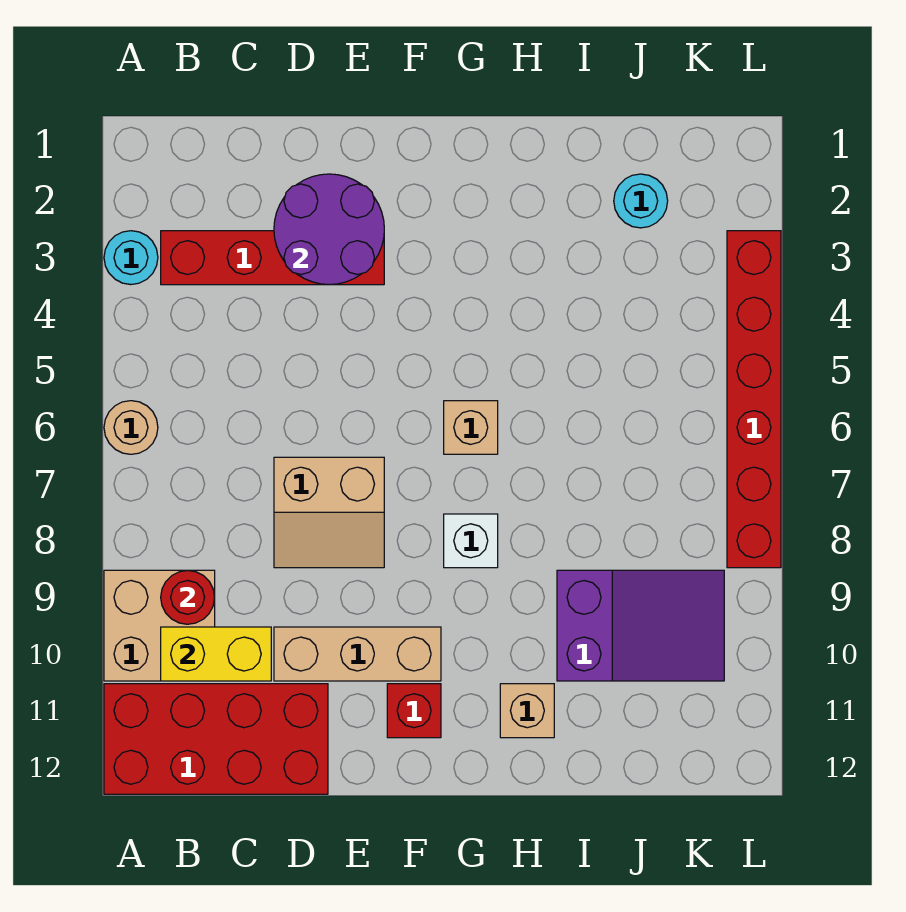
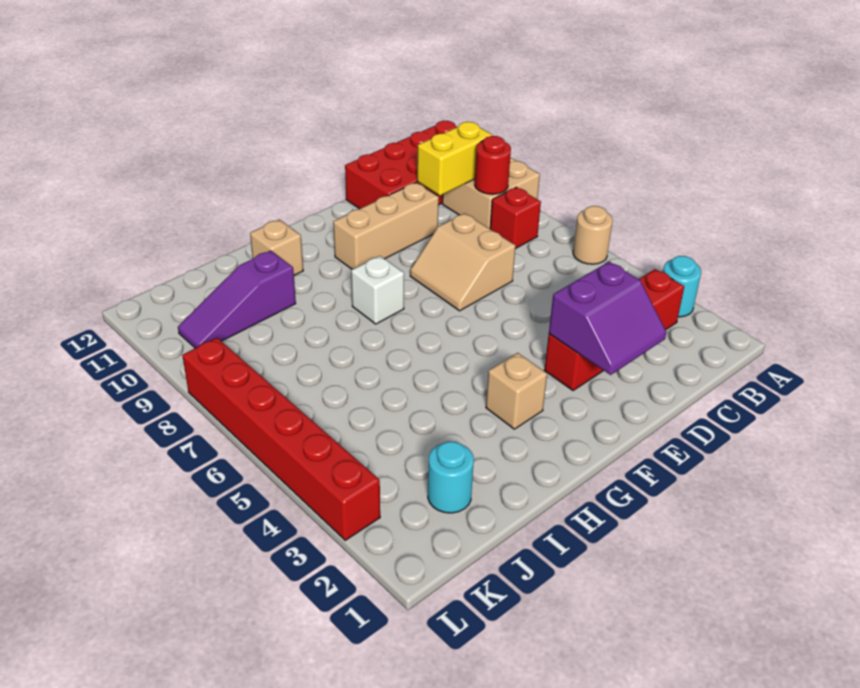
purple round brick D2:E3 level 2 -> purple slope D2:E3 level 2 top 3
tan slope D7:E8 level 1 top 7 -> tan slope D7:E8 level 1 top D
red brick F11 level 1 -> red brick B8 level 1
tan brick G6 level 1 -> tan brick G3 level 1
purple slope I9:K10 level 1 top I -> purple slope I10:K10 level 1 top I

